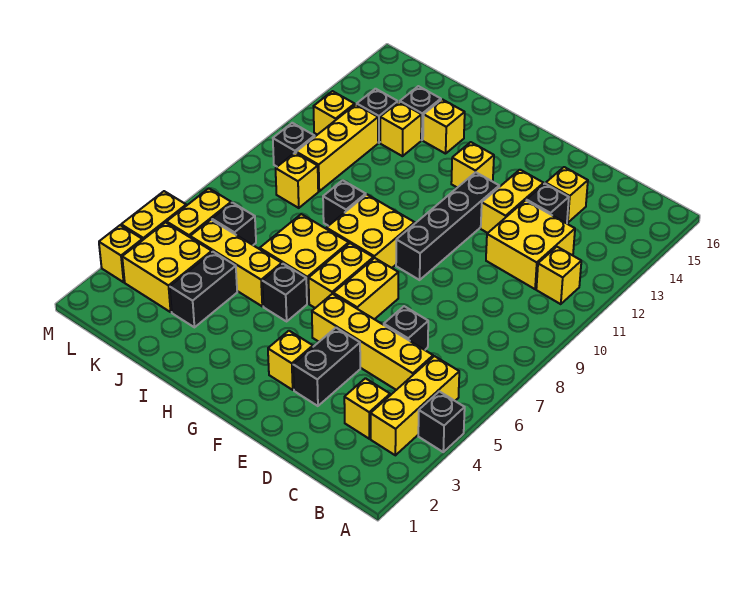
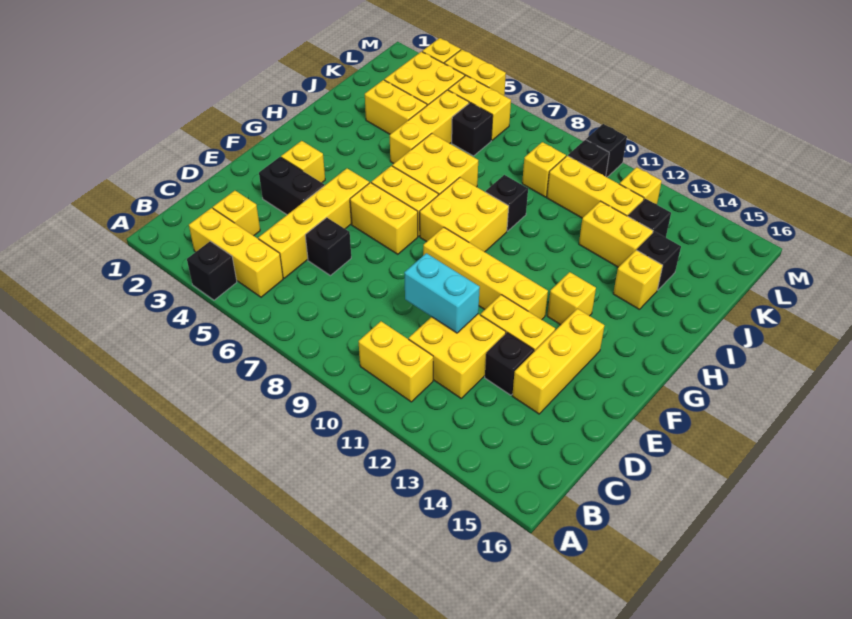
yellow brick B11 level 1 -> yellow brick B10:B11 level 1
none -> cyan brick D10:D11 level 2
yellow brick D14 level 1 -> yellow brick D14:F14 level 1
black brick F9:F12 level 1 -> yellow brick F9:F12 level 1
black brick H5 level 1 -> black brick M10 level 1
black brick J3:J4 level 1 -> yellow brick J3:J4 level 1
yellow brick J13 level 1 -> yellow brick J12:J13 level 1

